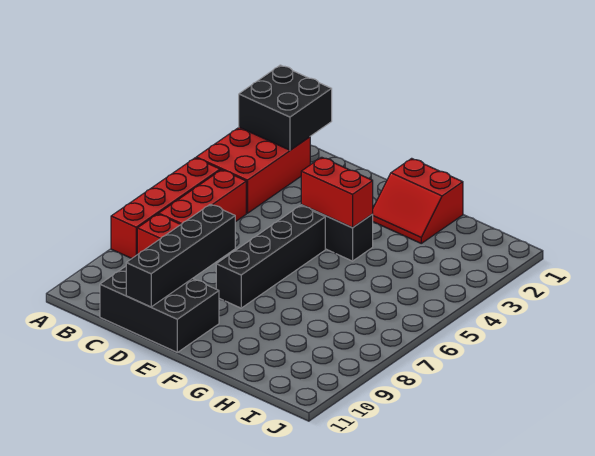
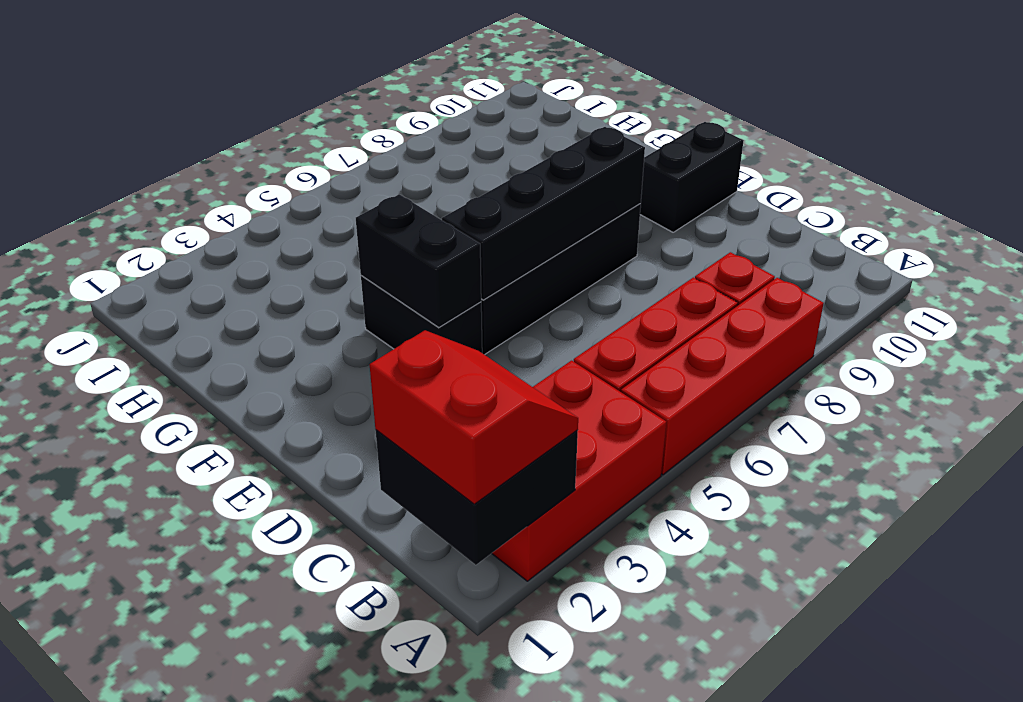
black brick C10:E11 level 1 -> black brick E10:E11 level 1
black brick D8:D11 level 2 -> black brick E5:E8 level 2
red brick E4:F4 level 2 -> black brick E4:F4 level 2
red slope F1:G2 level 1 top 1 -> red slope A1:B2 level 3 top 1

